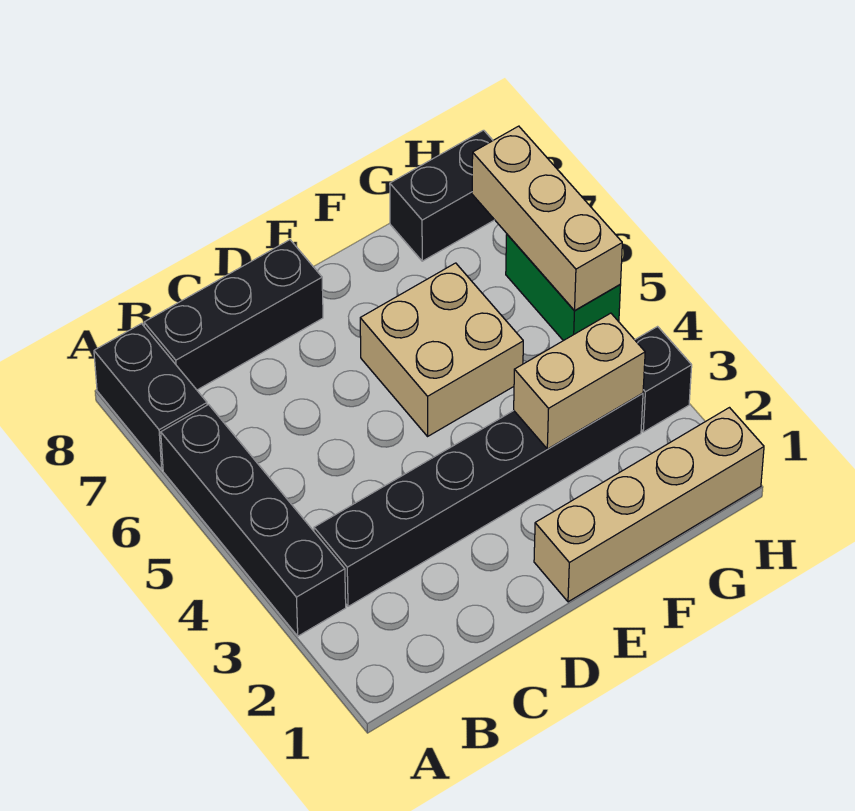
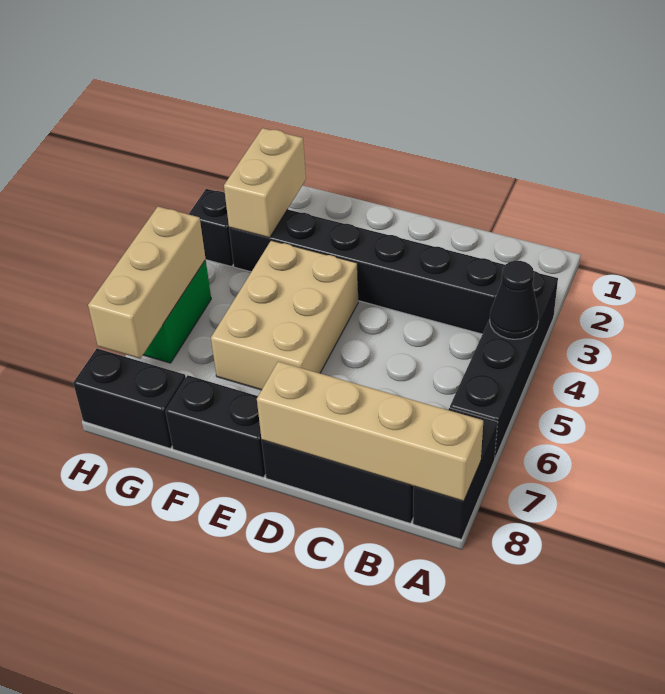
none -> black cone A4 level 2
tan brick E1:H1 level 1 -> tan brick A8:D8 level 2
tan brick E5:F6 level 1 -> tan brick E4:F6 level 1
none -> black brick E8:F8 level 1
tan brick F3:G3 level 2 -> tan brick G2:G3 level 2

